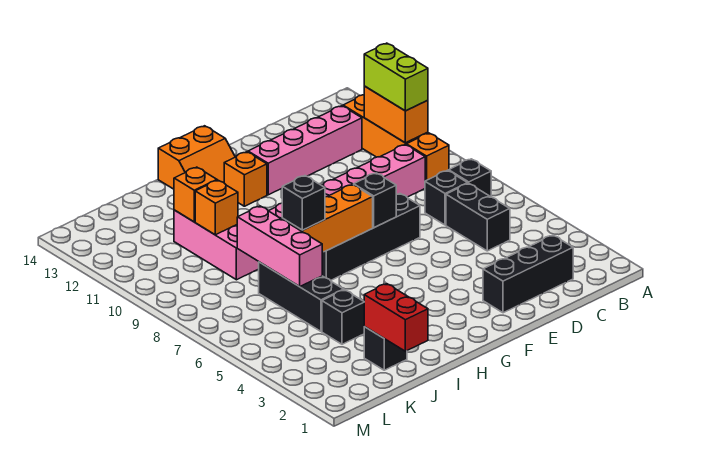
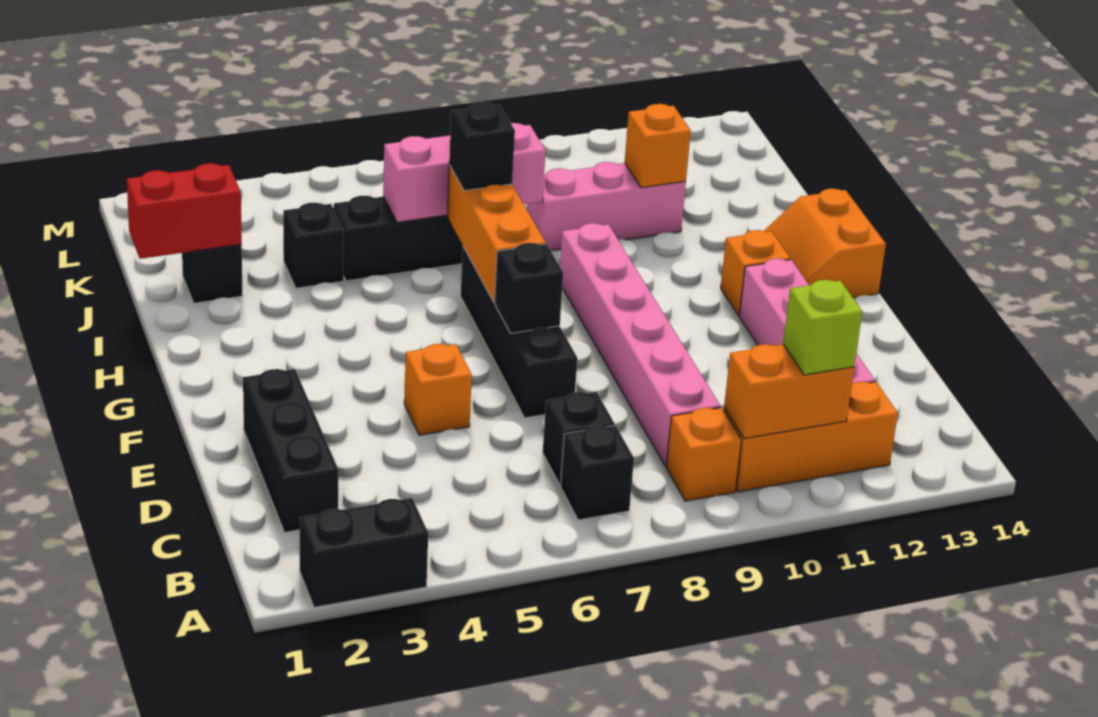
lime brick B10:B11 level 3 -> lime brick B11 level 3
black brick C5:C6 level 1 -> black brick A2:A3 level 1
orange brick J10 level 2 -> orange brick E5 level 1

